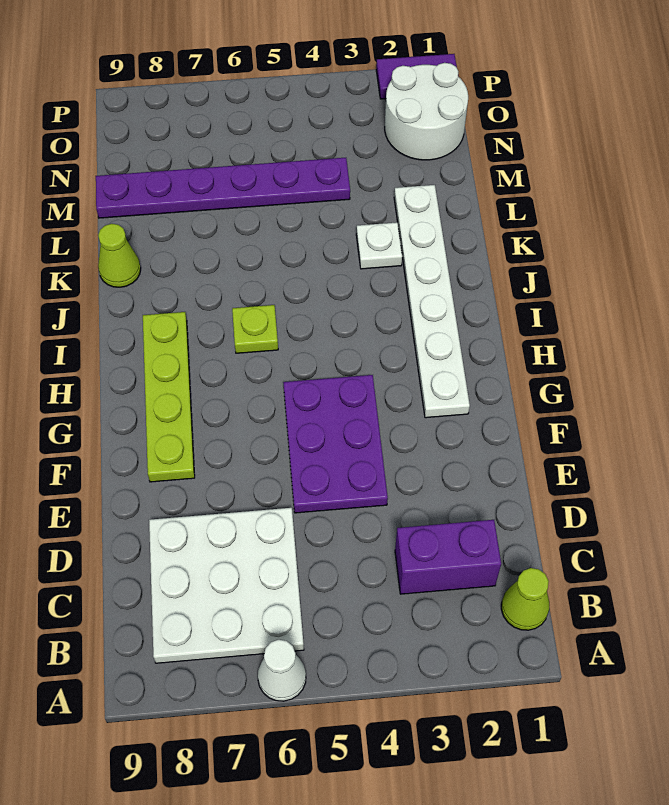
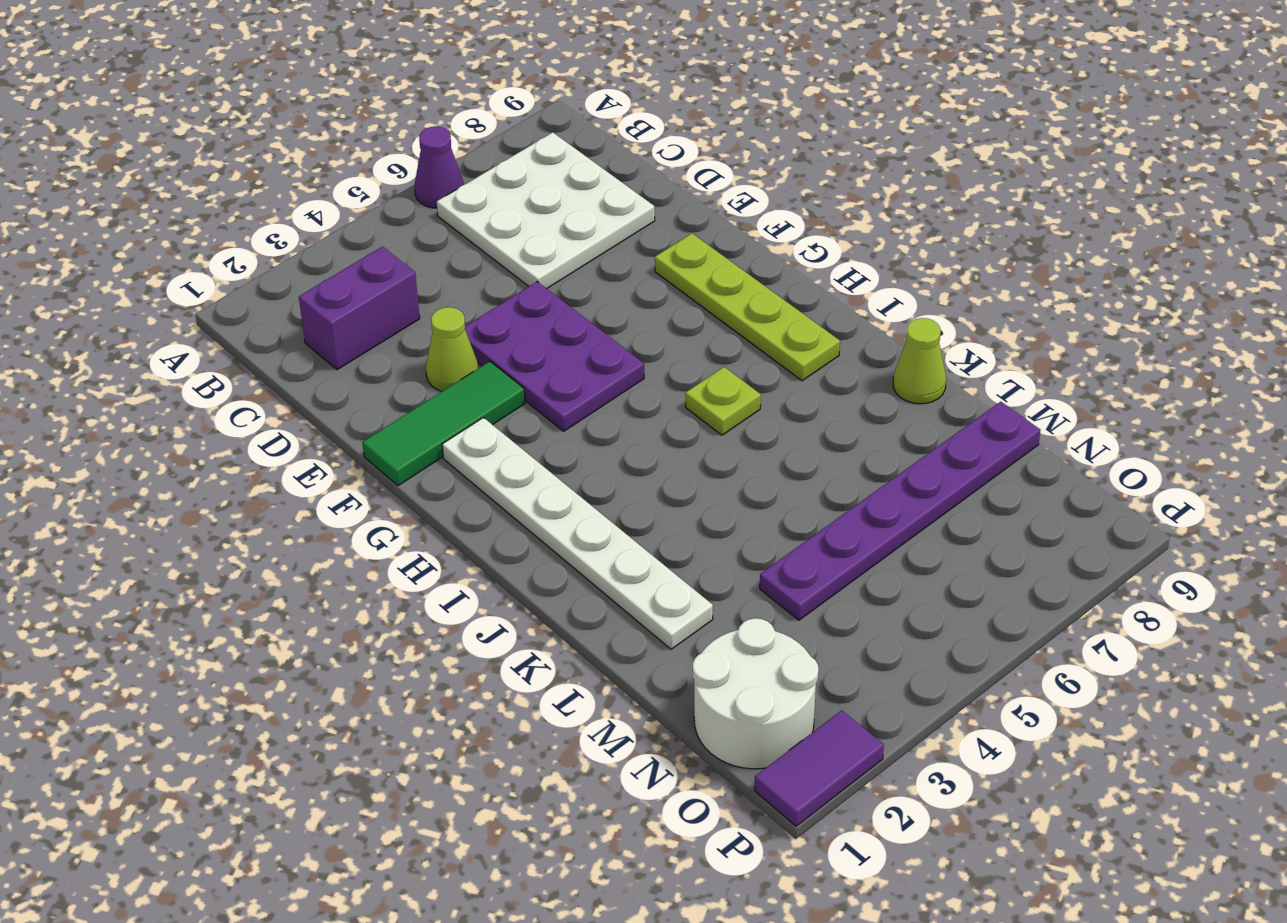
white cone A6 level 1 -> purple cone A6 level 1
lime cone B1 level 1 -> lime cone E3 level 1
none -> green tile F1:F3 level 1
white plate K3 level 1 -> none

